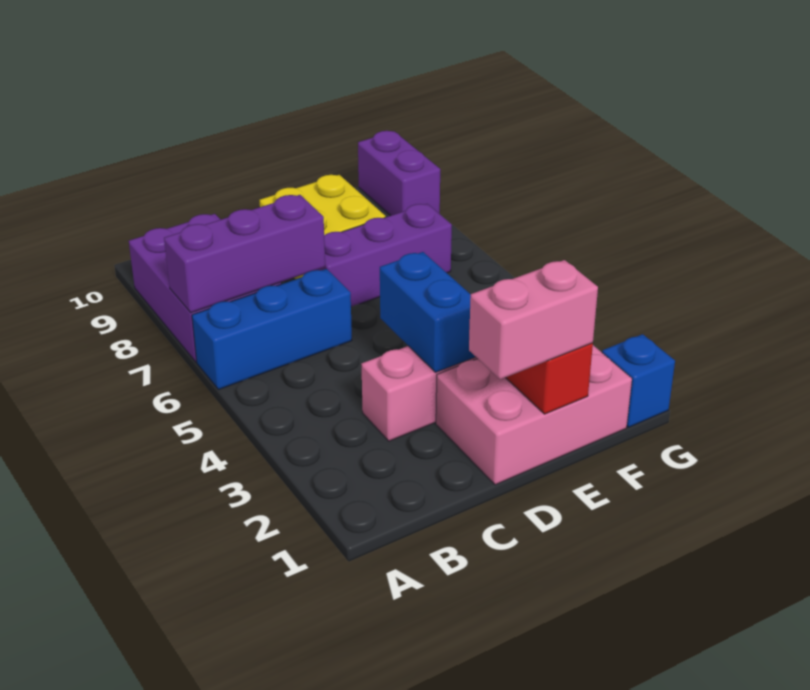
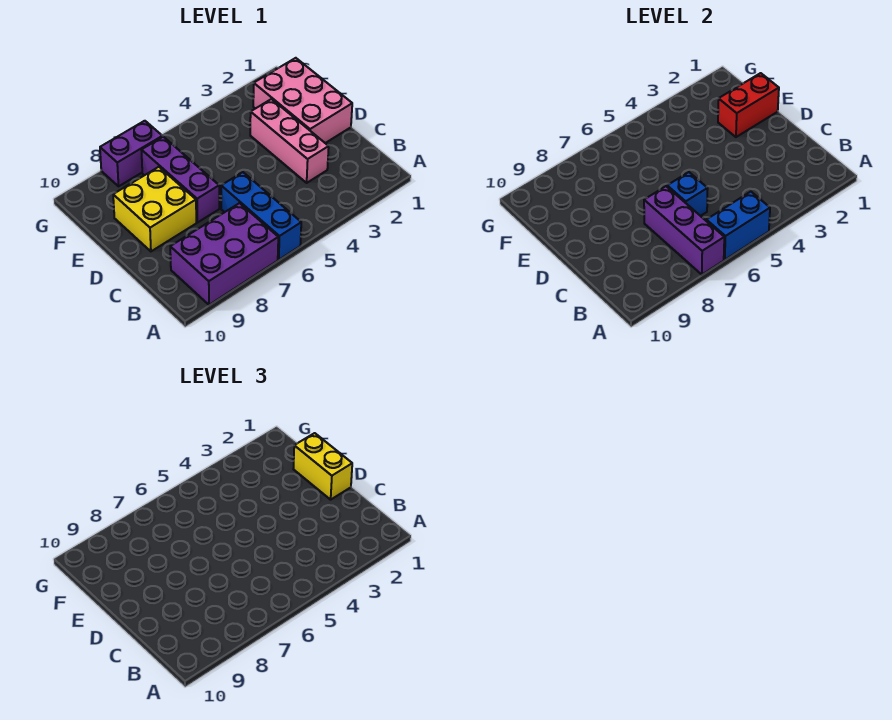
pink brick D1:E1 level 3 -> yellow brick D1:E1 level 3
blue brick D3:D4 level 2 -> blue brick A5:A6 level 2
blue brick G1 level 1 -> blue brick C6 level 2
purple brick G9:G10 level 1 -> purple brick G7:G8 level 1

